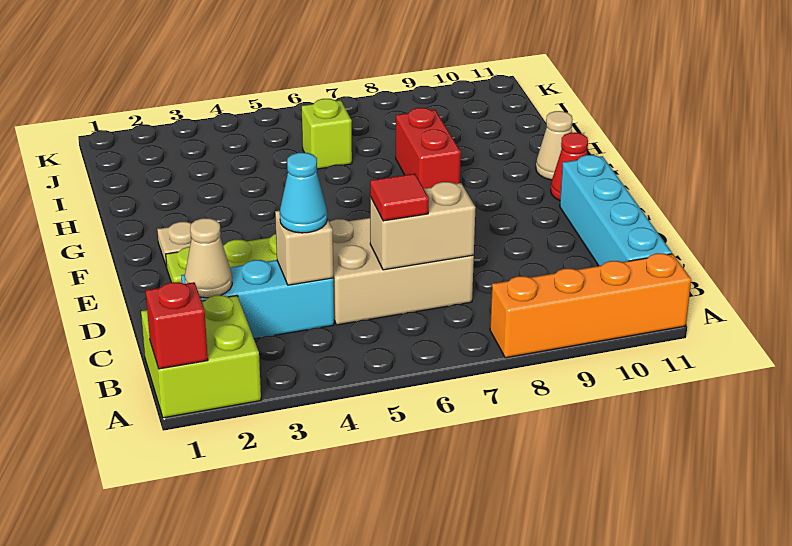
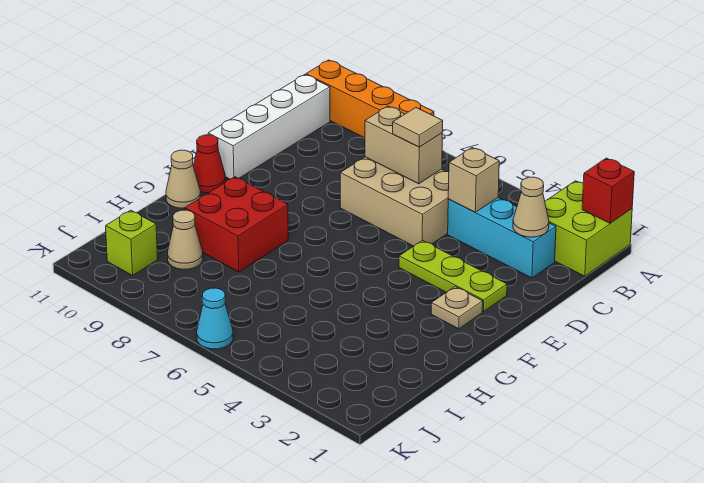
cyan brick B11:E11 level 1 -> white brick B11:E11 level 1
cyan cone C4 level 3 -> cyan cone K6 level 1
red tile C6 level 3 -> tan tile C6 level 3
red brick G8:H8 level 1 -> red brick G8:H9 level 1
lime brick I6 level 1 -> lime brick J10 level 1
none -> tan cone I9 level 1

